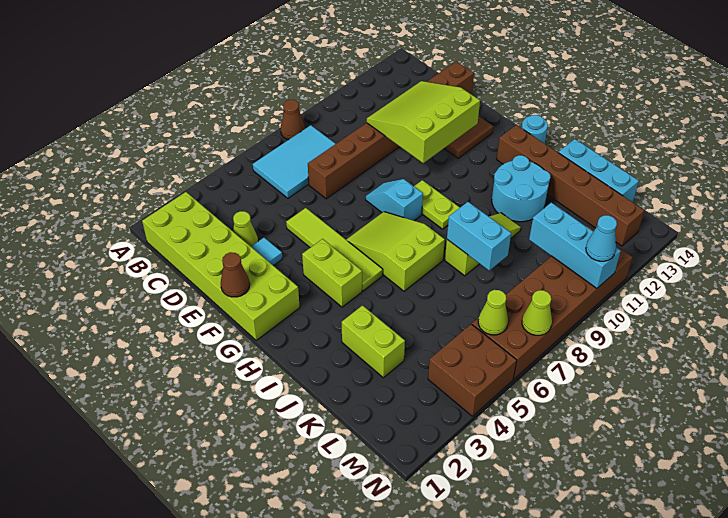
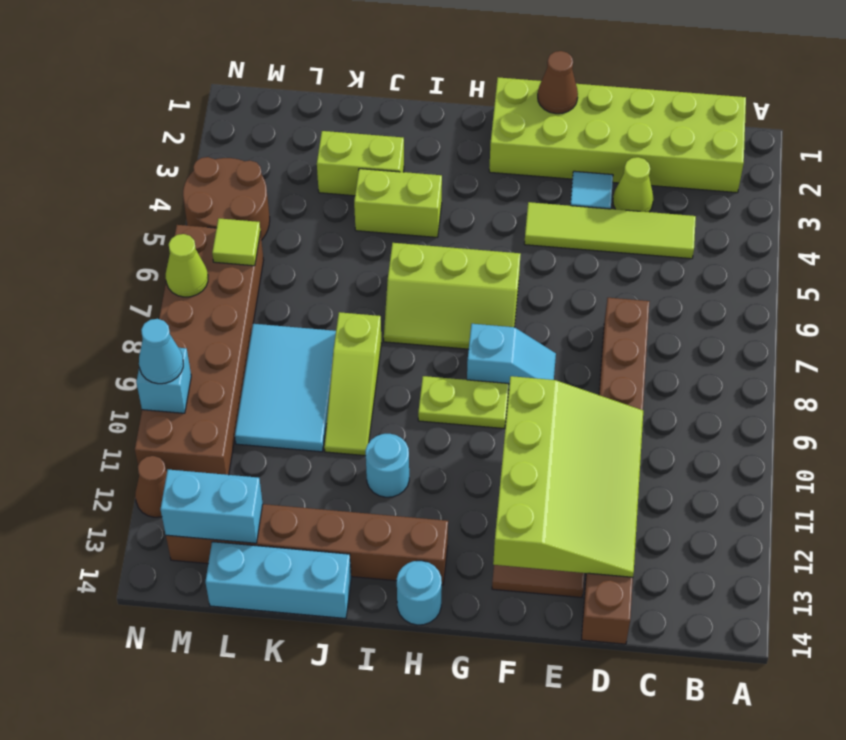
brown cone A8 level 1 -> brown cone N12 level 1
cyan tile B6:C8 level 1 -> cyan tile K8:L10 level 1
lime slope D10:F12 level 2 top F -> lime slope D10:F13 level 2 top F
lime tile E5:H5 level 1 -> lime tile C4:F4 level 1
lime brick G4:H4 level 1 -> lime brick I4:J4 level 1
lime slope G6:I7 level 1 top I -> lime slope G6:I7 level 1 top 6
cyan round brick I11:J12 level 1 -> cyan round brick I11 level 1
cyan brick J8:K8 level 2 -> cyan brick L13:M13 level 2
cyan brick L10:N10 level 2 -> cyan brick N10 level 2
brown brick M4:N5 level 1 -> brown round brick M4:N5 level 1
lime cone M6 level 2 -> lime tile M6 level 2

